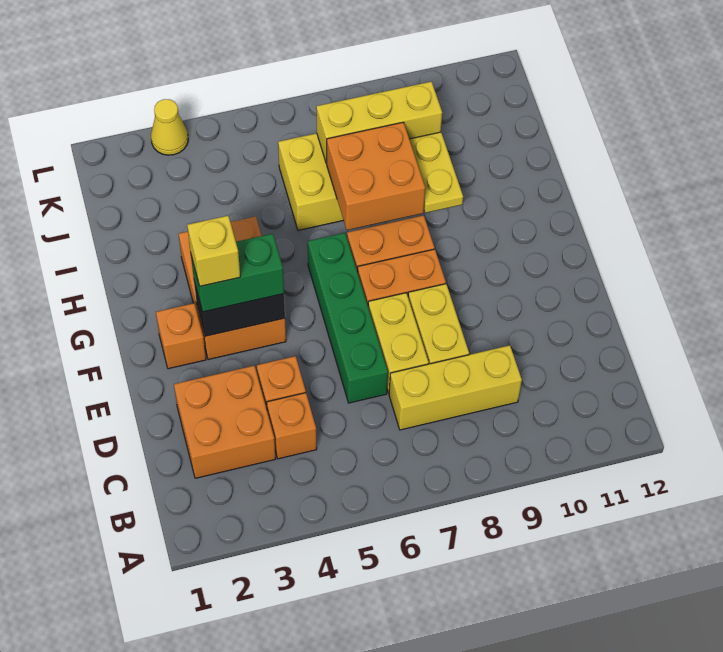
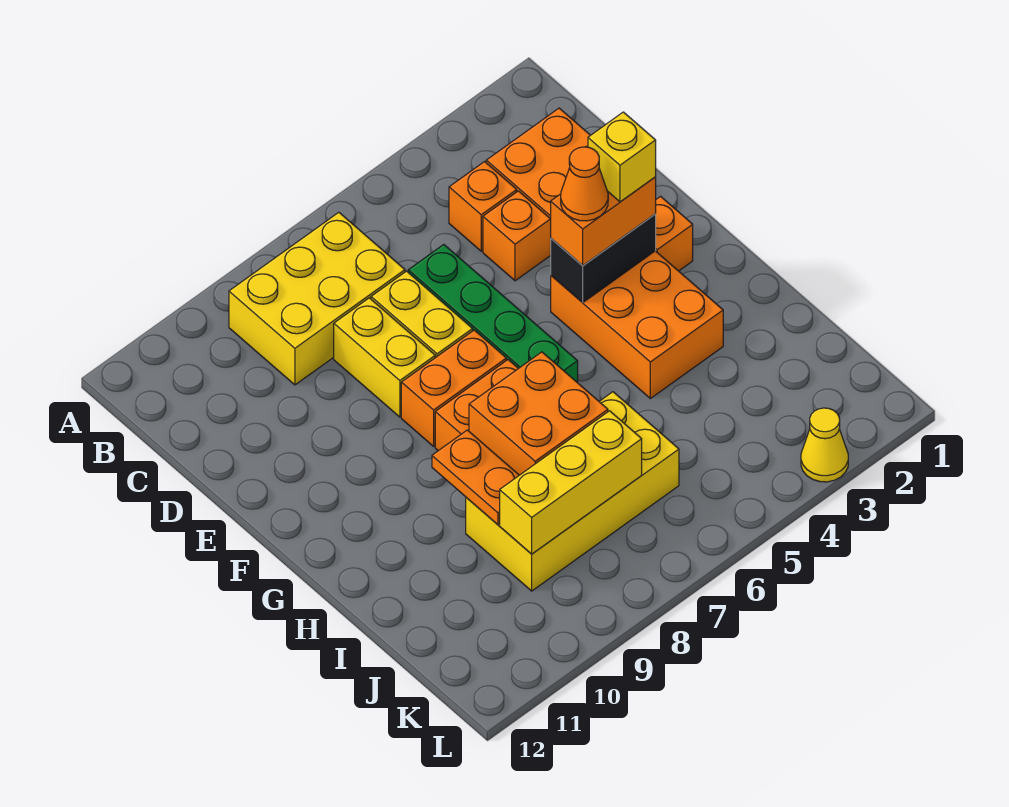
yellow brick C7:C9 level 1 -> yellow brick B7:C9 level 1
green brick F3:F4 level 3 -> orange brick F3:F4 level 3
none -> orange cone F4 level 4
yellow plate H9:I9 level 2 -> orange plate H9:I9 level 2

